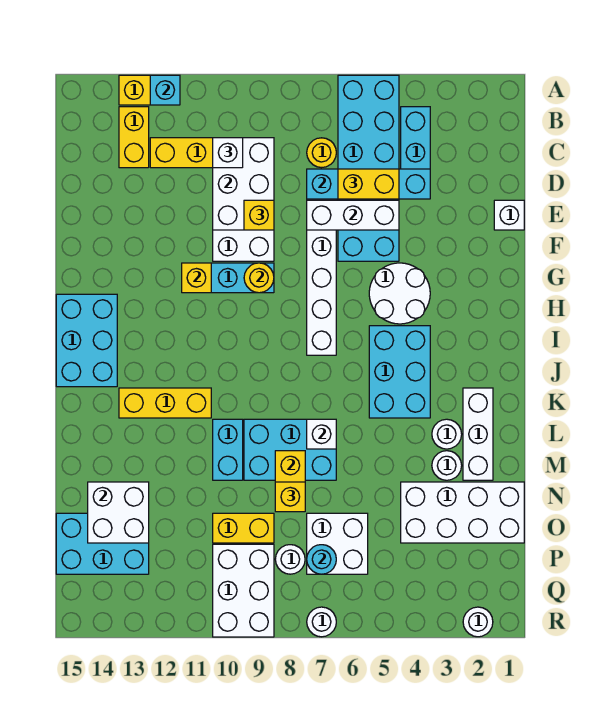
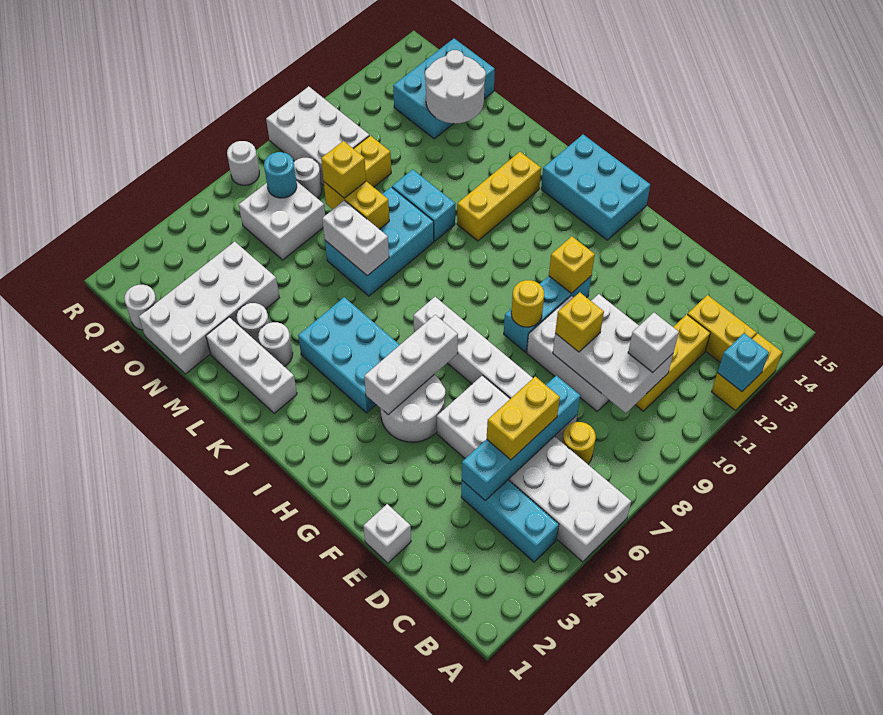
cyan brick A5:F6 level 1 -> white brick A5:F6 level 1
white brick E5:E7 level 2 -> white brick H4:H6 level 2
white brick L7 level 2 -> white brick L7:M7 level 2
white brick N13:O14 level 2 -> white round brick N13:O14 level 2
white round brick R2 level 1 -> white round brick P1 level 1

